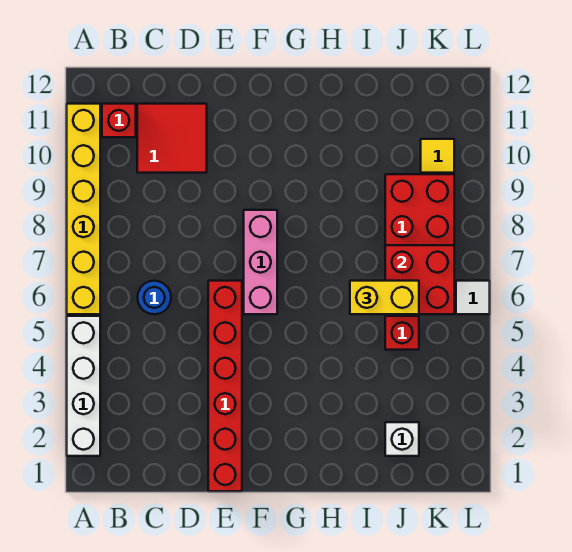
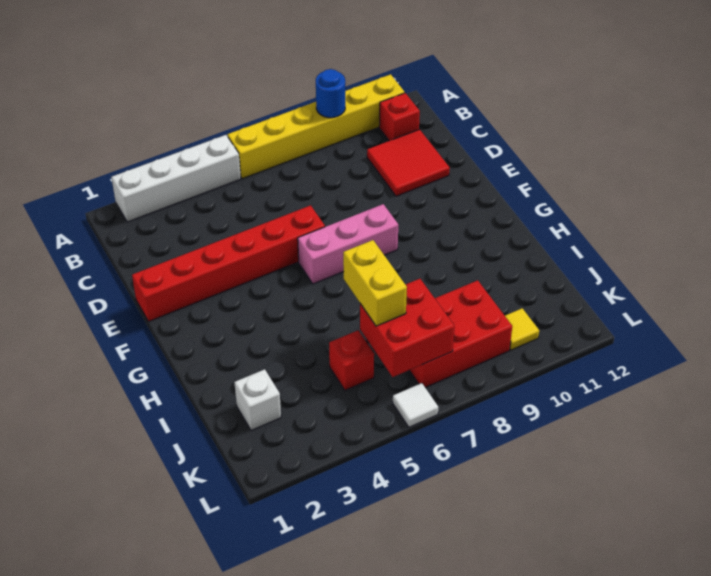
blue round brick C6 level 1 -> blue round brick A9 level 2

